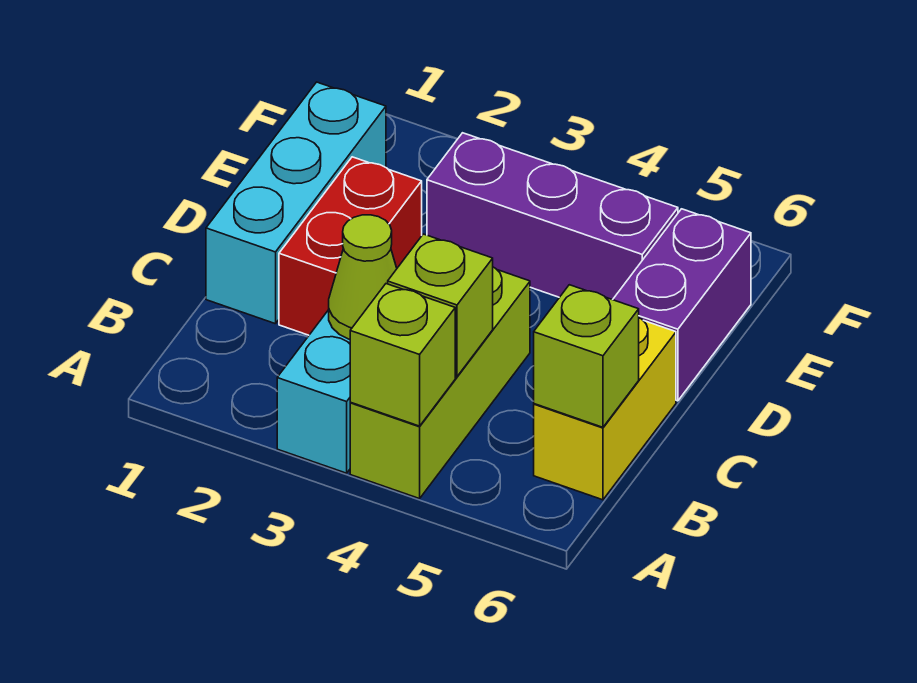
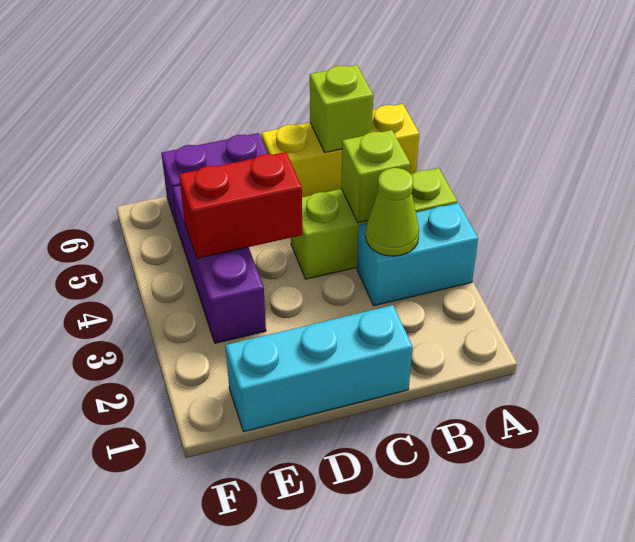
lime brick A4 level 2 -> none
yellow brick B6:C6 level 1 -> yellow brick A6:C6 level 1
red brick C2:D2 level 1 -> red brick D4:E4 level 2

